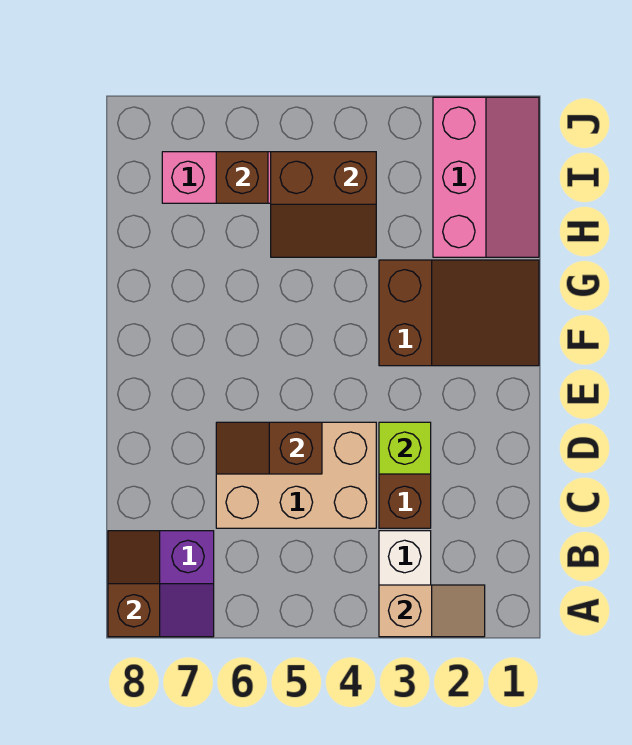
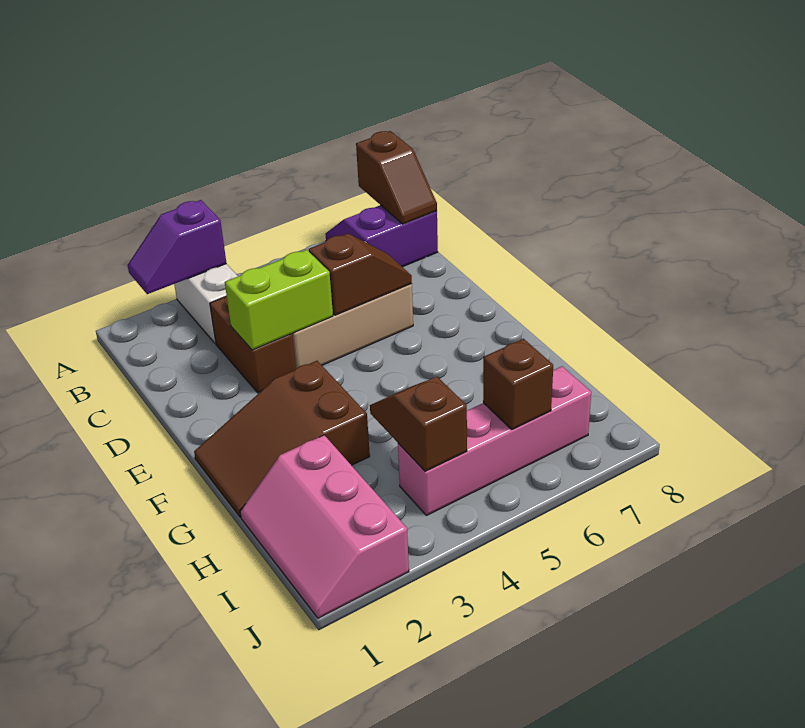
tan slope A2:A3 level 2 top 3 -> purple slope A2:A3 level 2 top 3
lime brick D3 level 2 -> lime brick D3:D4 level 2
brown slope H4:I5 level 2 top I -> brown slope H4:I4 level 2 top I

